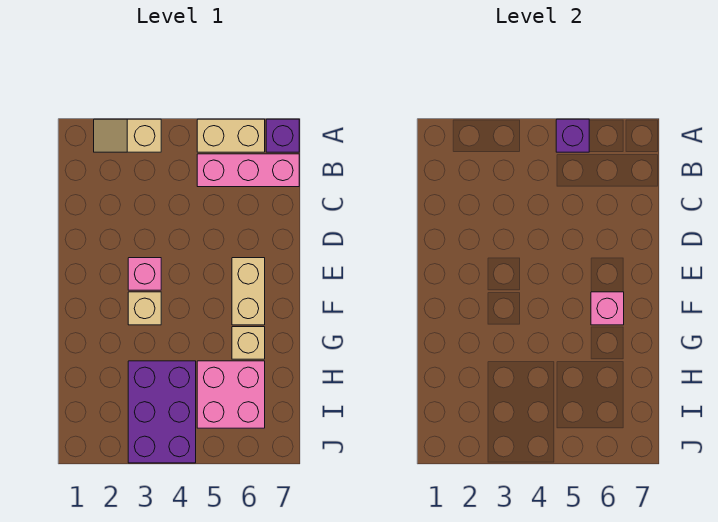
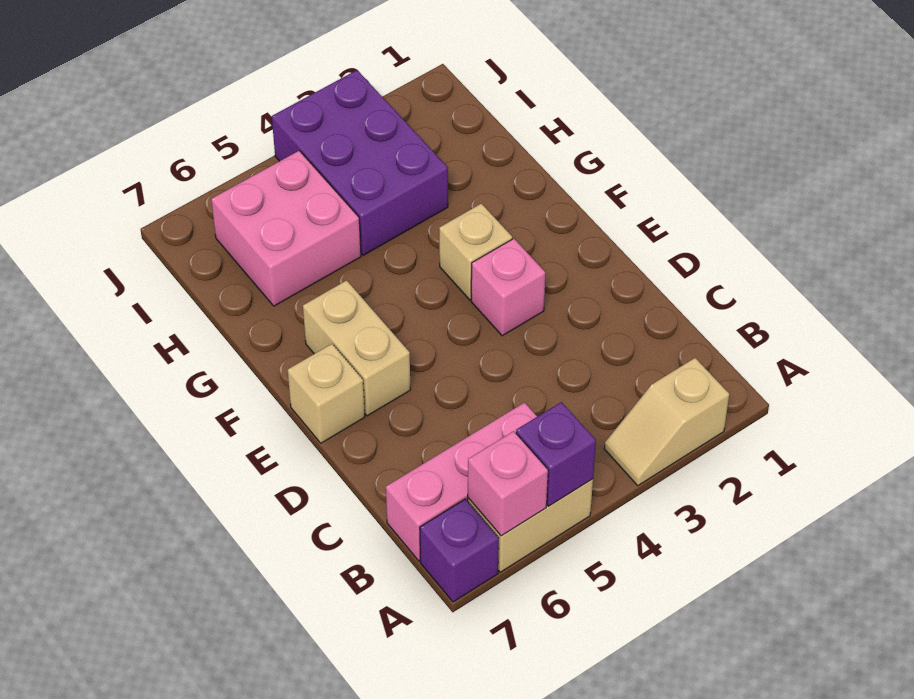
tan slope A2:A3 level 1 top 3 -> tan slope A2:A3 level 1 top 2
pink brick F6 level 2 -> pink brick A6 level 2
tan brick G6 level 1 -> tan brick E7 level 1

